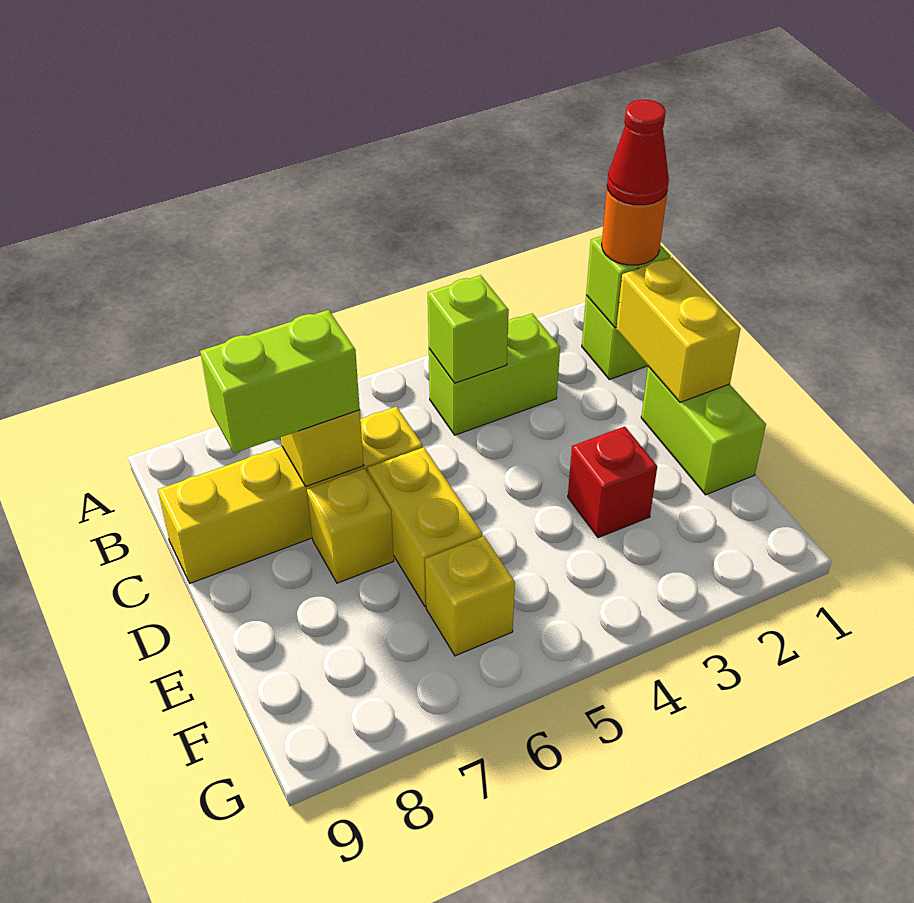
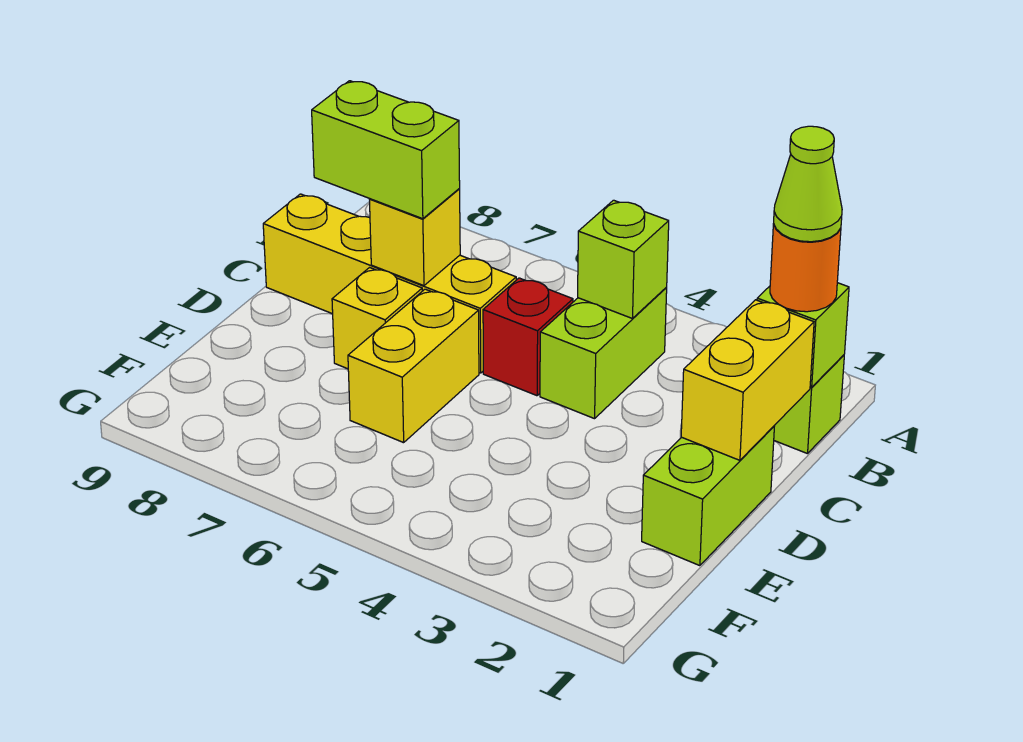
red cone B1 level 4 -> lime cone B1 level 4
lime brick B3:B4 level 1 -> lime brick B4:C4 level 1
red brick E3 level 1 -> red brick C5 level 1
yellow brick F6 level 1 -> none

